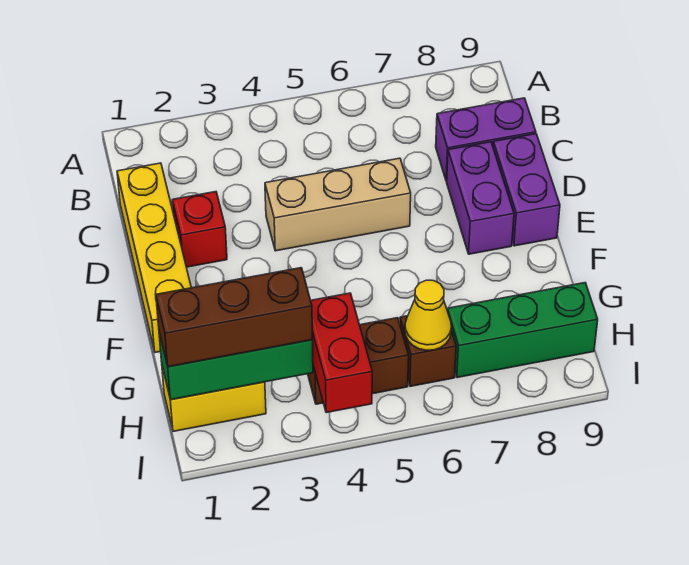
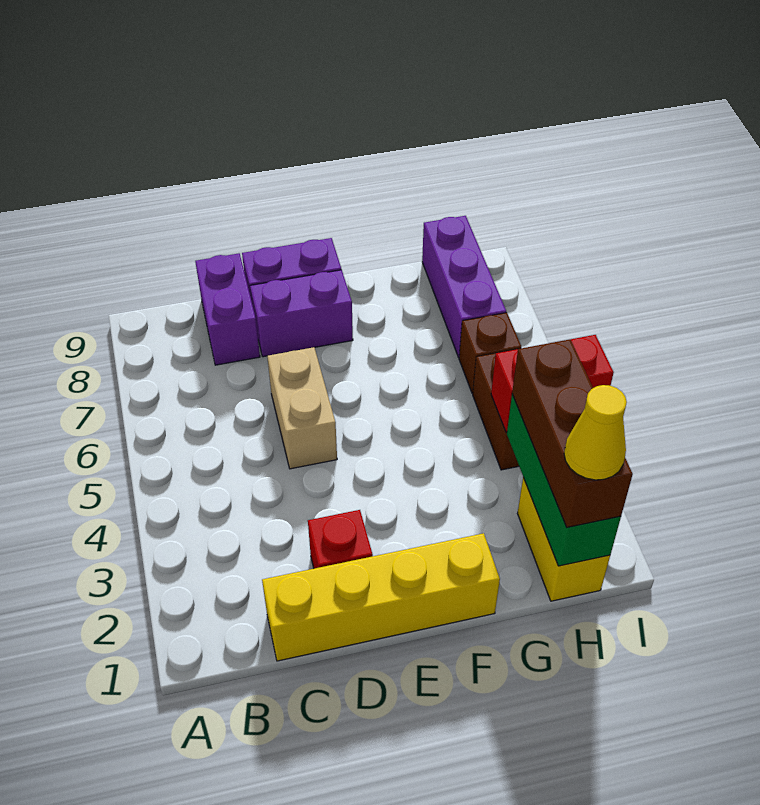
tan brick D4:D6 level 1 -> tan brick D5:D6 level 1
yellow cone H6 level 2 -> yellow cone H1 level 4
green brick H7:H9 level 1 -> purple brick H7:H9 level 1

